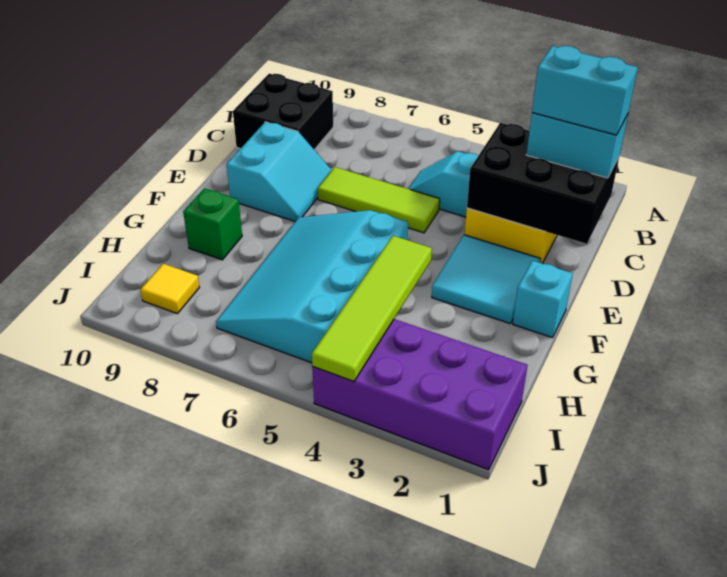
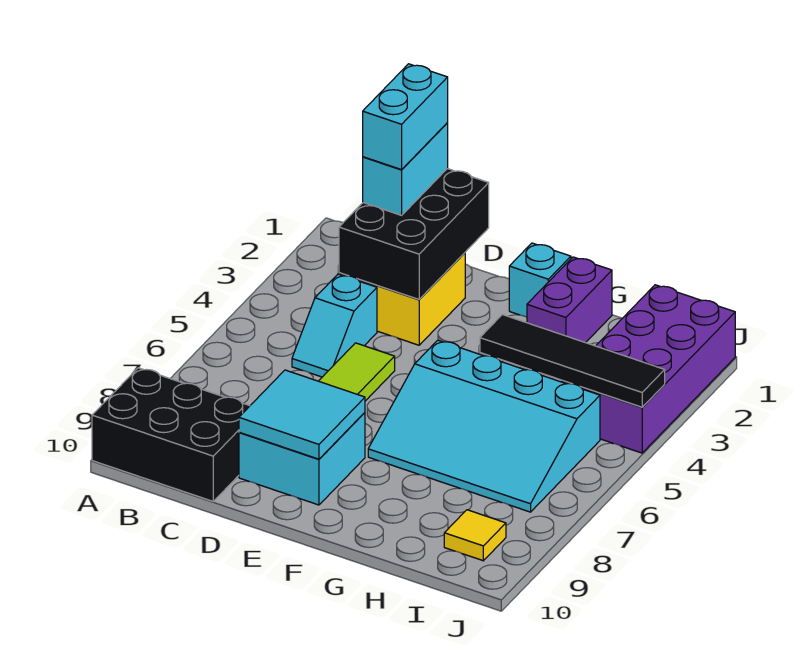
black brick B9:C10 level 1 -> black brick A9:C10 level 1
cyan slope D8:E9 level 1 top 9 -> cyan brick D8:E9 level 1
cyan tile E2:F3 level 1 -> cyan tile D8:E9 level 2
none -> purple brick G1:G2 level 1
lime tile G4:J4 level 2 -> black tile G4:J4 level 2
green brick G9 level 1 -> none

